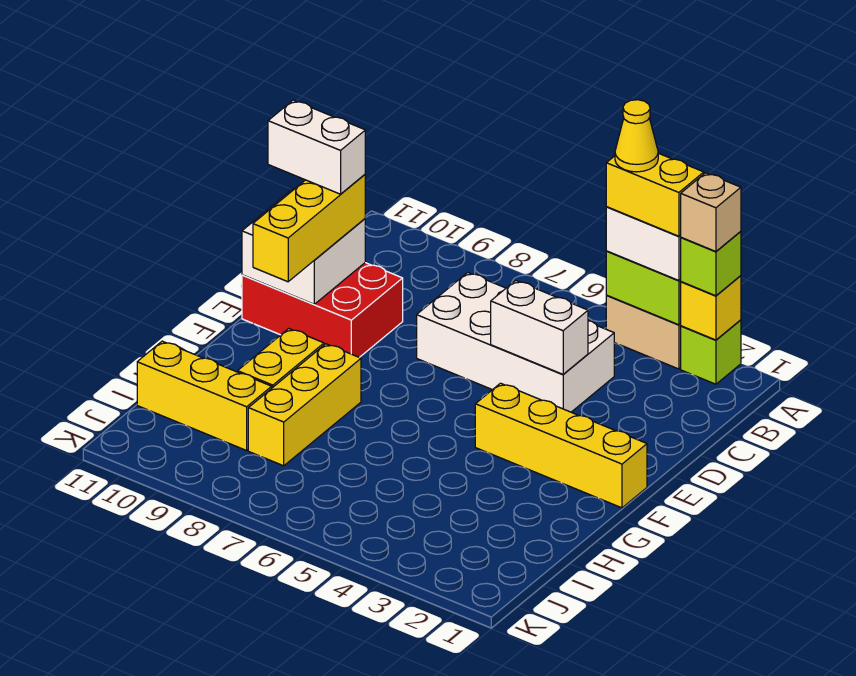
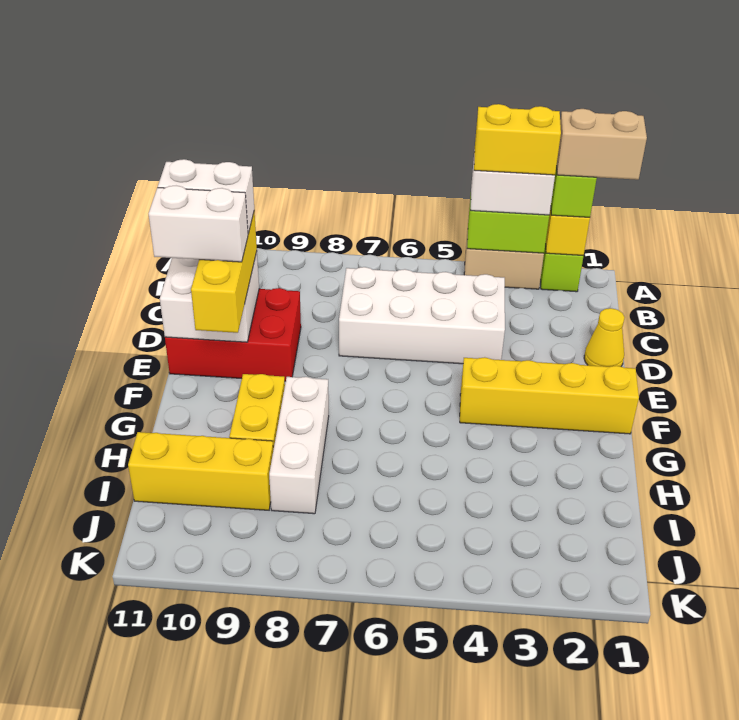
tan brick A2 level 4 -> tan brick A1:A2 level 4
yellow cone A4 level 5 -> yellow cone D1 level 1
white brick D4:D5 level 2 -> white brick E10:E11 level 4
yellow brick G8:I8 level 1 -> white brick G8:I8 level 1

